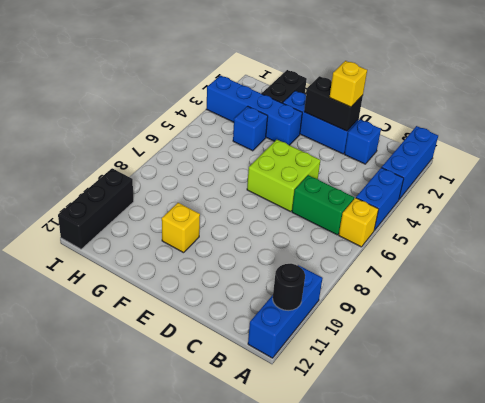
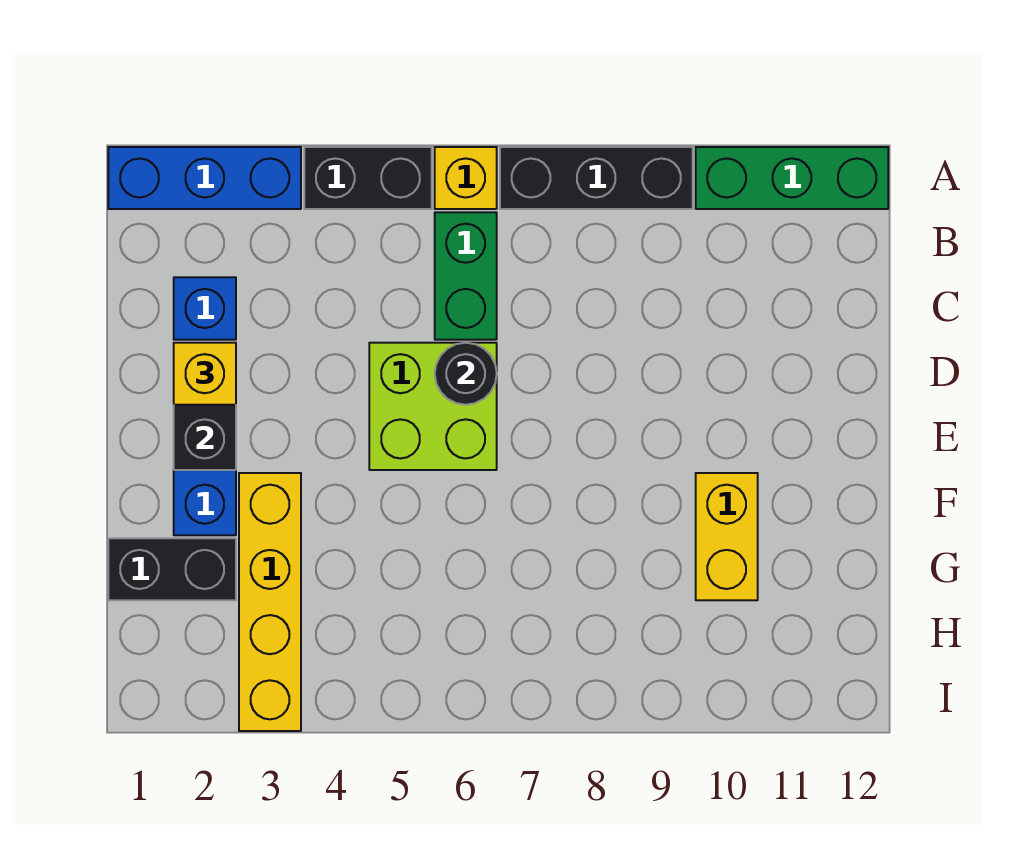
blue brick A4:A5 level 1 -> black brick A4:A5 level 1
blue brick A10:A12 level 1 -> green brick A10:A12 level 1
black round brick A11 level 2 -> black round brick D6 level 2
blue brick F3:I3 level 1 -> yellow brick F3:I3 level 1
yellow brick F10 level 1 -> yellow brick F10:G10 level 1
blue brick G4 level 1 -> none
black brick I10:I12 level 1 -> black brick A7:A9 level 1

